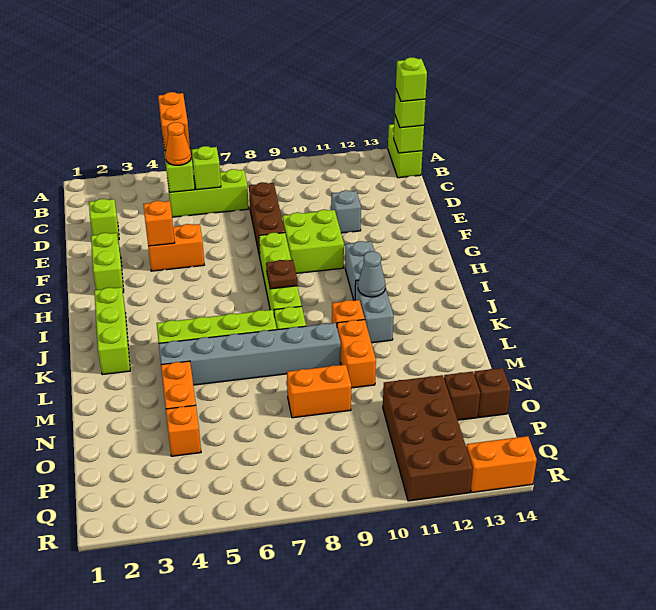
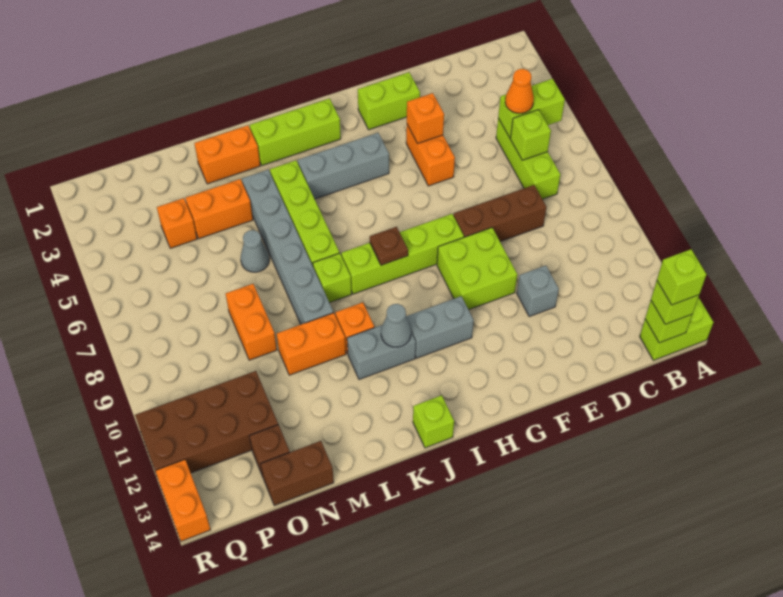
orange brick A5:B5 level 3 -> orange brick L2:M2 level 1
lime brick D2 level 1 -> lime brick J14 level 1
none -> grey brick H4:J4 level 1
none -> grey cone M6 level 1
brown brick O14 level 1 -> brown brick N14:O14 level 1

